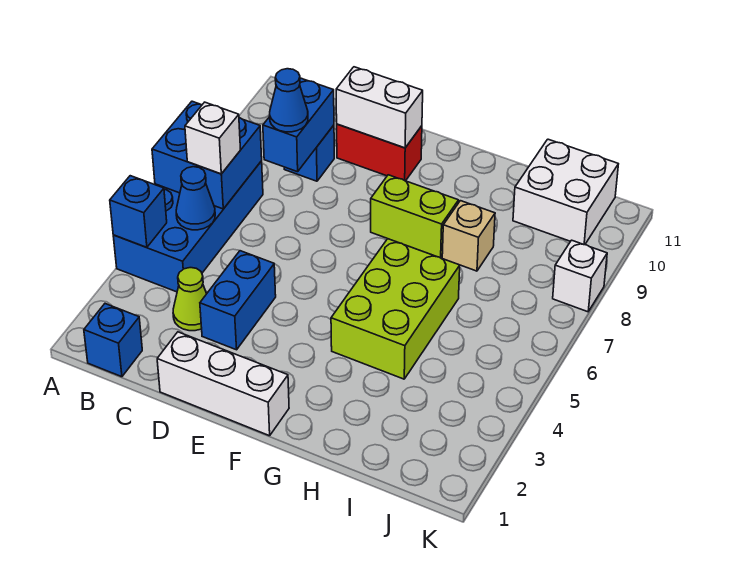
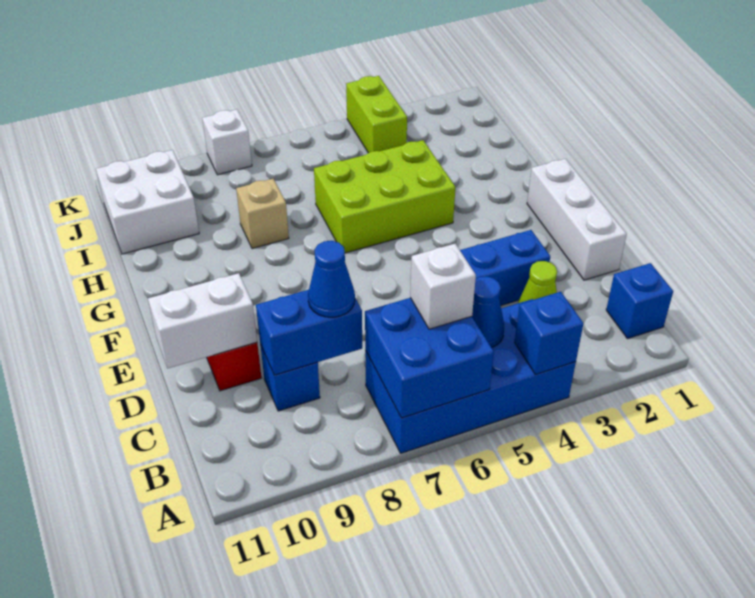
white brick D10:E10 level 2 -> white brick D10:D11 level 2
lime brick F8:G8 level 1 -> lime brick J4:K4 level 1

